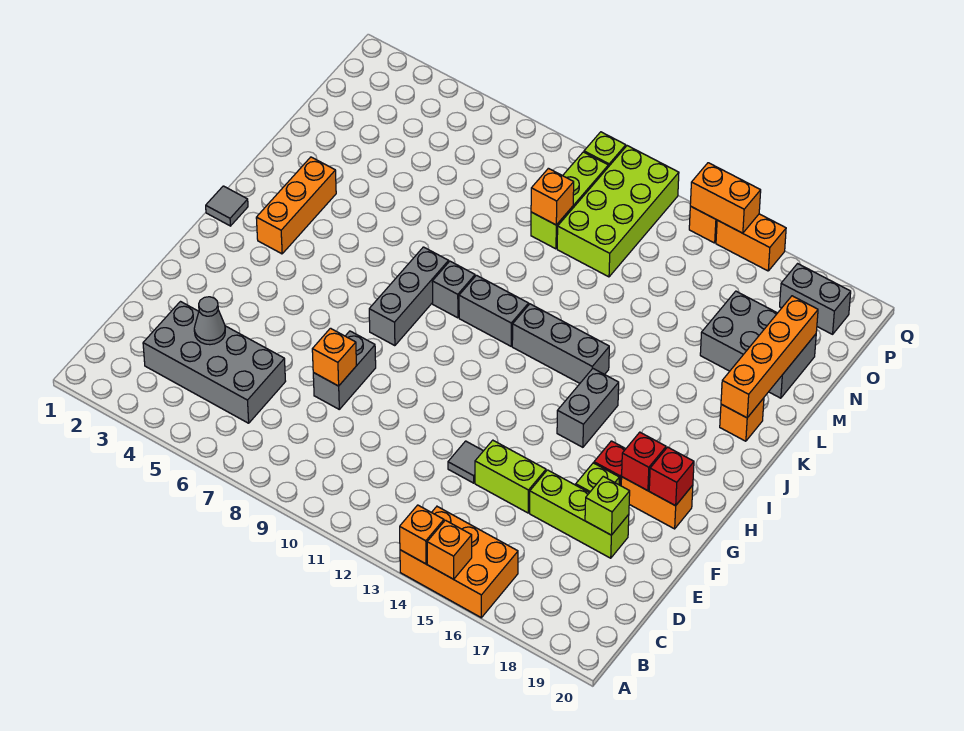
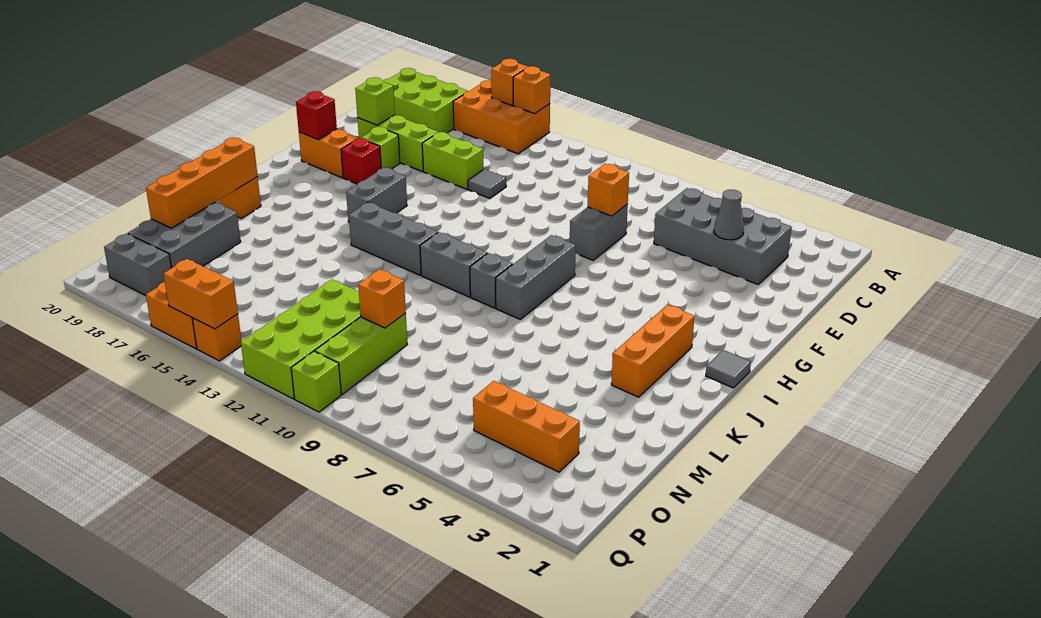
none -> lime brick B17:C19 level 1
red brick G18 level 2 -> none
grey brick M17:N19 level 1 -> grey brick M18:O19 level 1
none -> orange brick O3:O5 level 1

